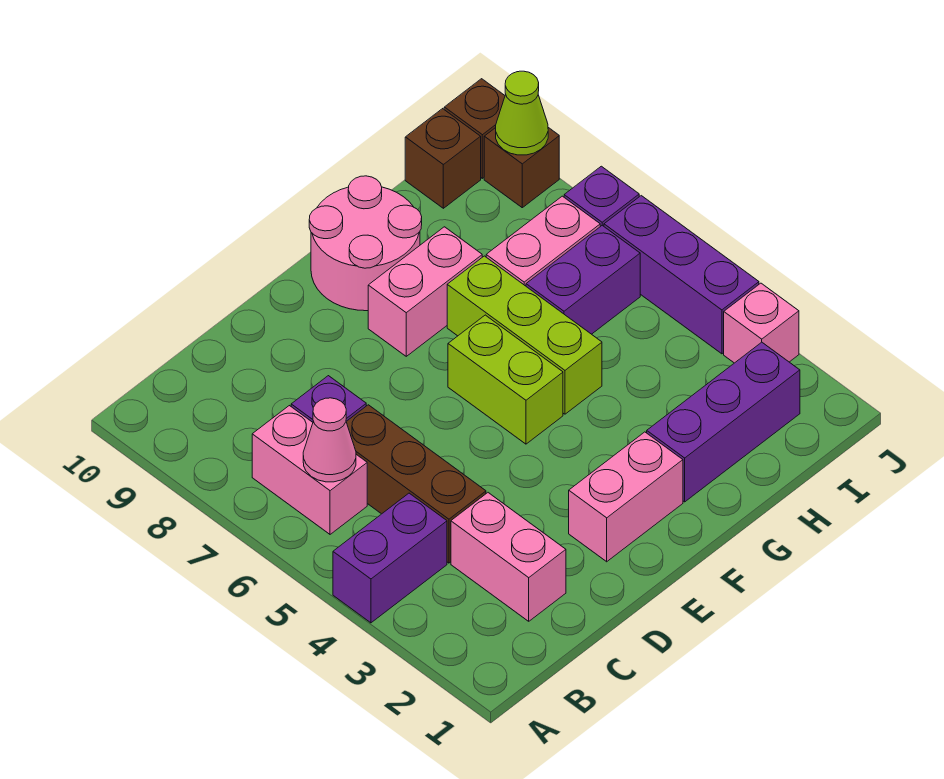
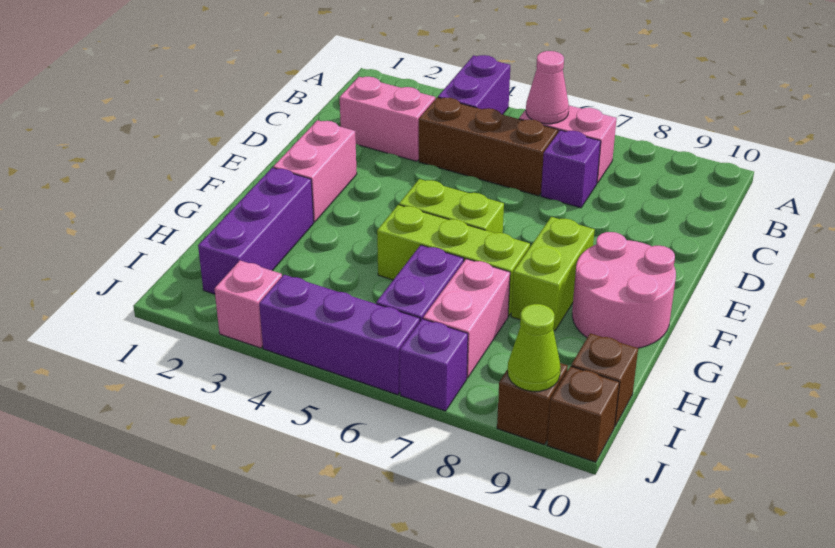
pink brick F8:G8 level 1 -> lime brick F8:G8 level 1

